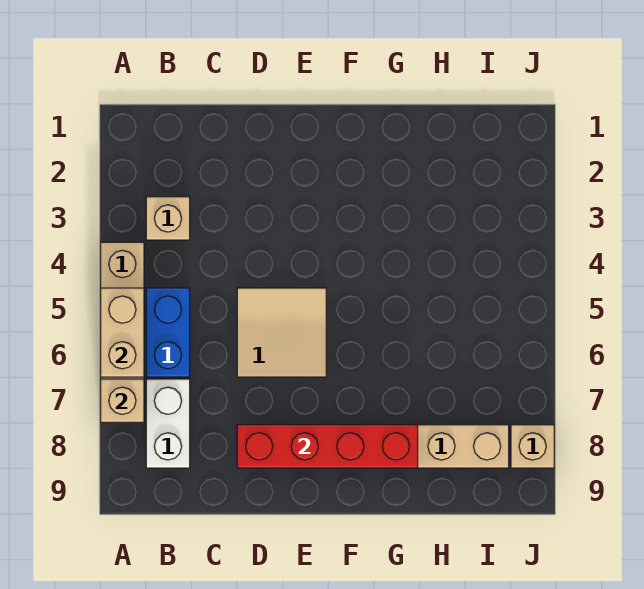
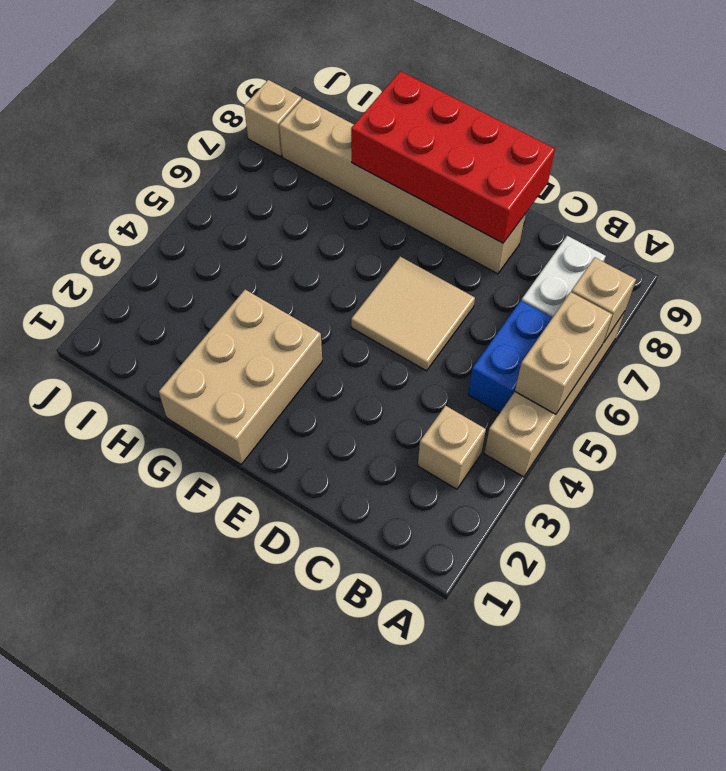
red brick D8:G8 level 2 -> red brick D8:G9 level 2
none -> tan brick F1:G3 level 1

